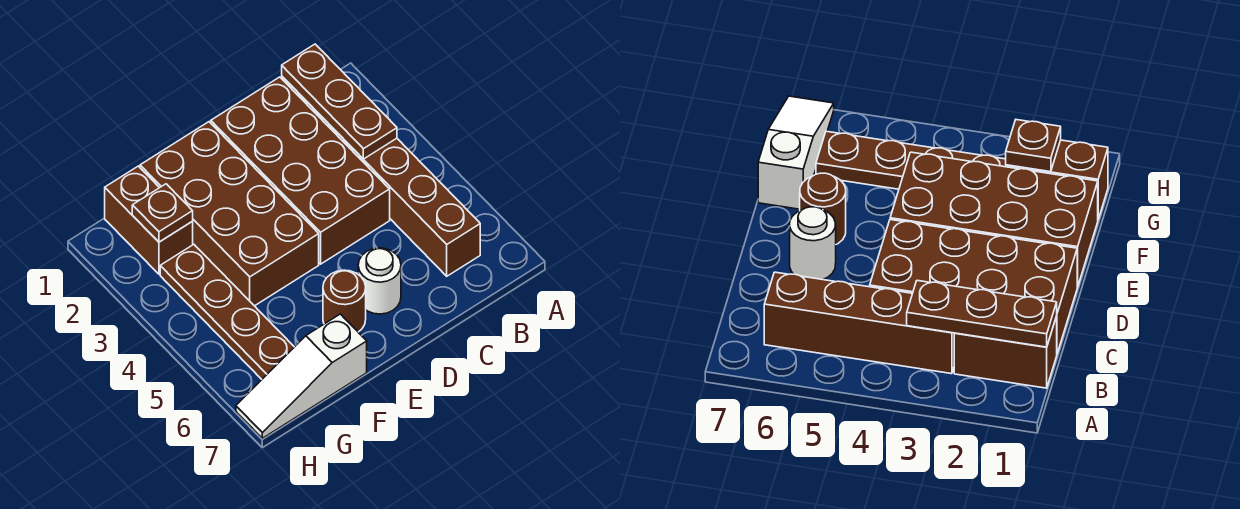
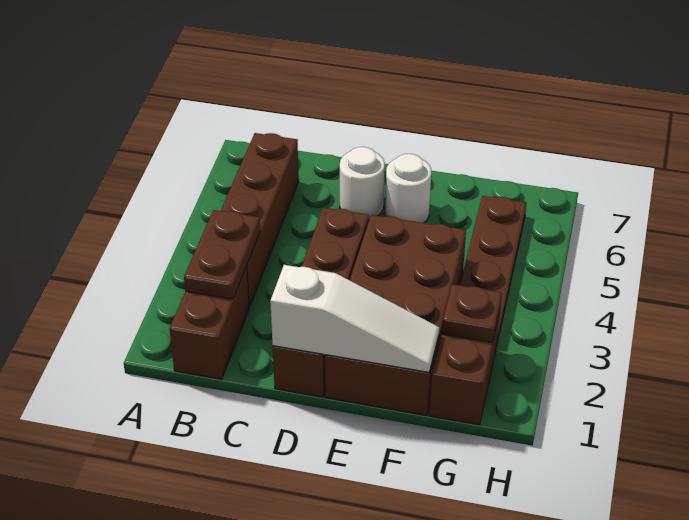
brown plate B1:B3 level 2 -> brown plate B2:B3 level 2
brown brick C1:D4 level 1 -> brown brick D1:D4 level 1
brown round brick E6 level 1 -> white round brick E6 level 1
white slope F7:H7 level 1 top F -> white slope D1:F1 level 2 top D

